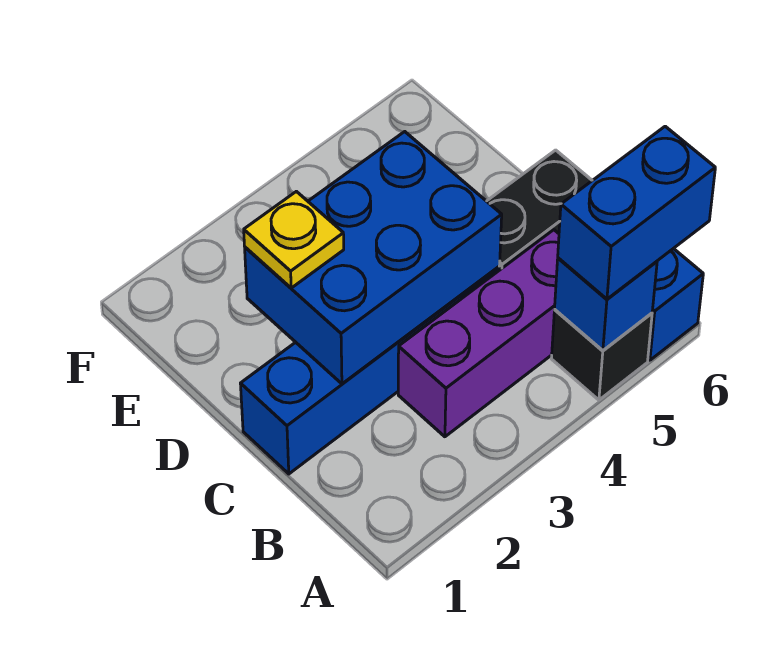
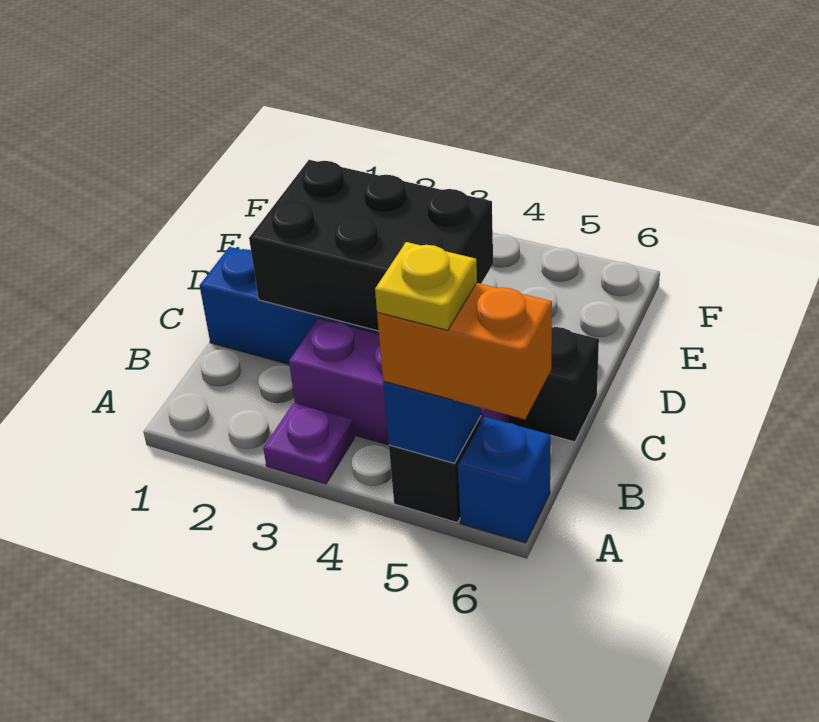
none -> purple plate A3 level 1
blue brick A5:A6 level 3 -> orange brick A5:A6 level 3
blue brick C2:D4 level 2 -> black brick C2:D4 level 2
yellow plate D2 level 3 -> yellow plate A5 level 4

